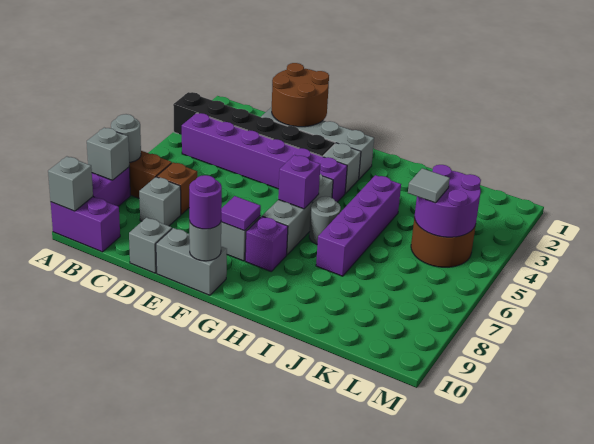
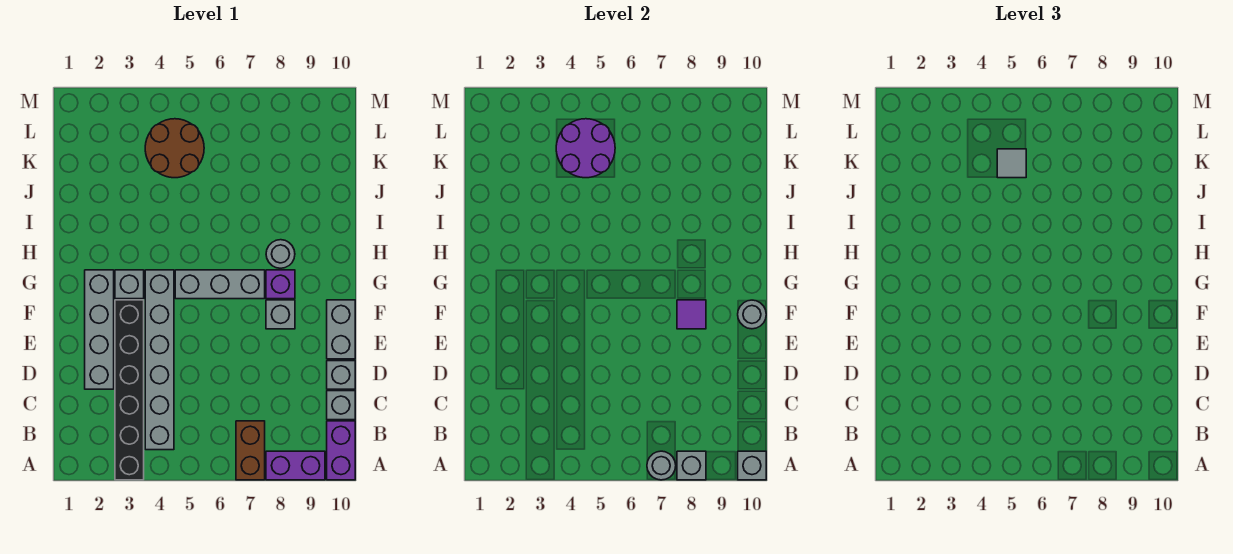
purple brick B4:G4 level 1 -> grey brick B4:G4 level 1
brown brick C7 level 1 -> none
grey brick C8 level 1 -> grey brick C10 level 1
brown round brick D1:E2 level 2 -> none
purple round brick F10 level 3 -> none
purple brick G6 level 2 -> none
grey round brick H6 level 1 -> grey round brick H8 level 1
purple brick I4:I7 level 1 -> none

